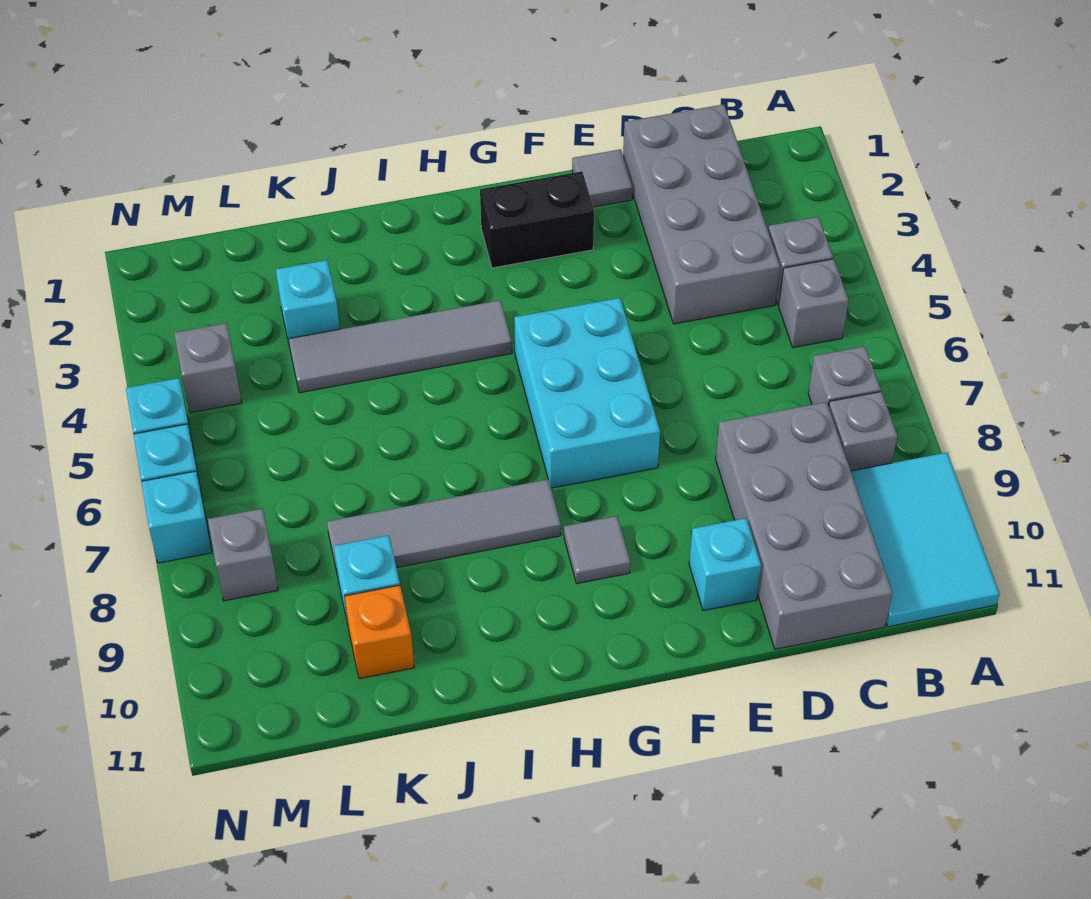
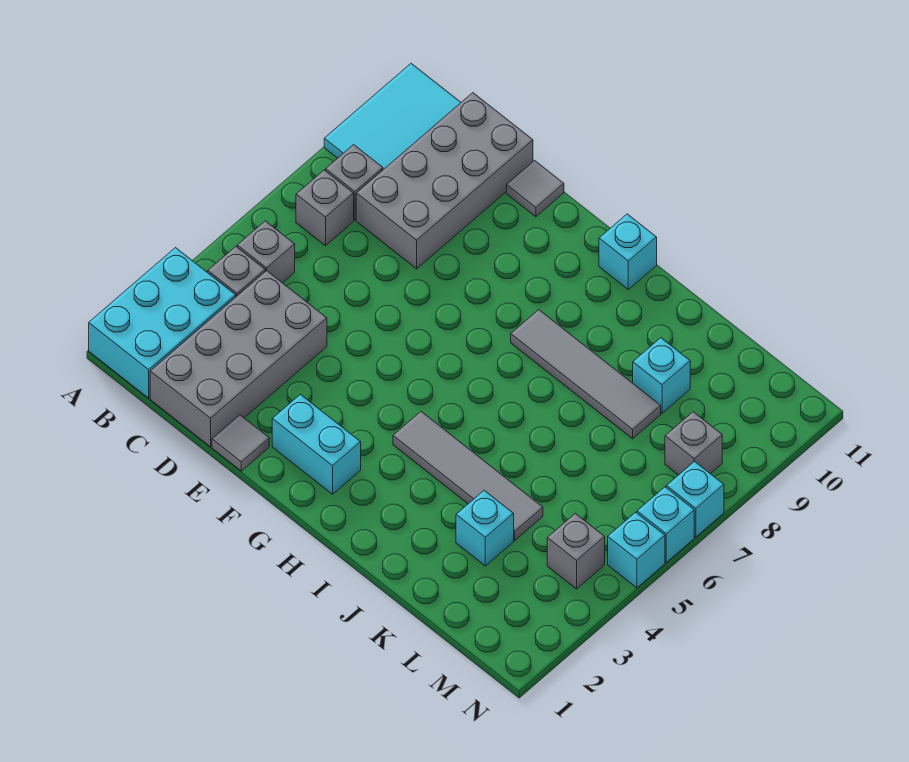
cyan brick E10 level 1 -> cyan brick H11 level 1
black brick F2:G2 level 1 -> cyan brick F2:G2 level 1
cyan brick F5:G7 level 1 -> cyan brick A1:B3 level 1
grey tile G9 level 1 -> grey tile E11 level 1
orange brick K10 level 1 -> none

